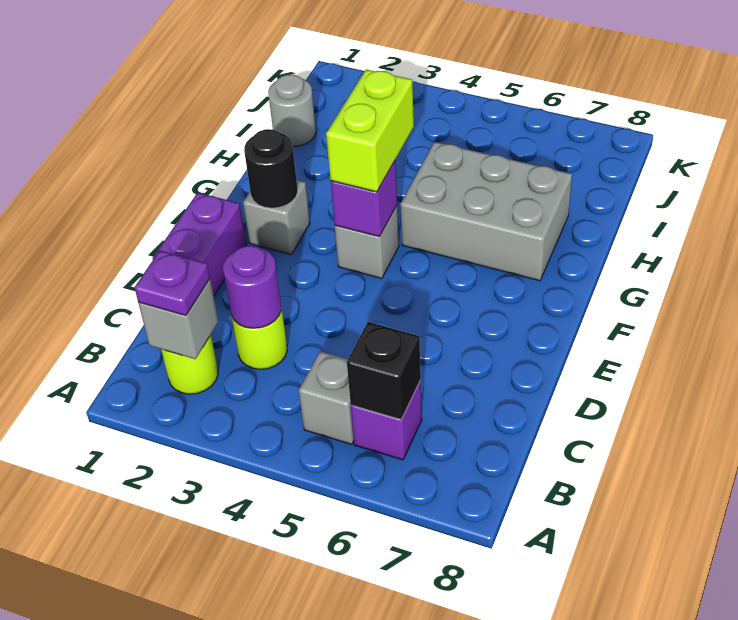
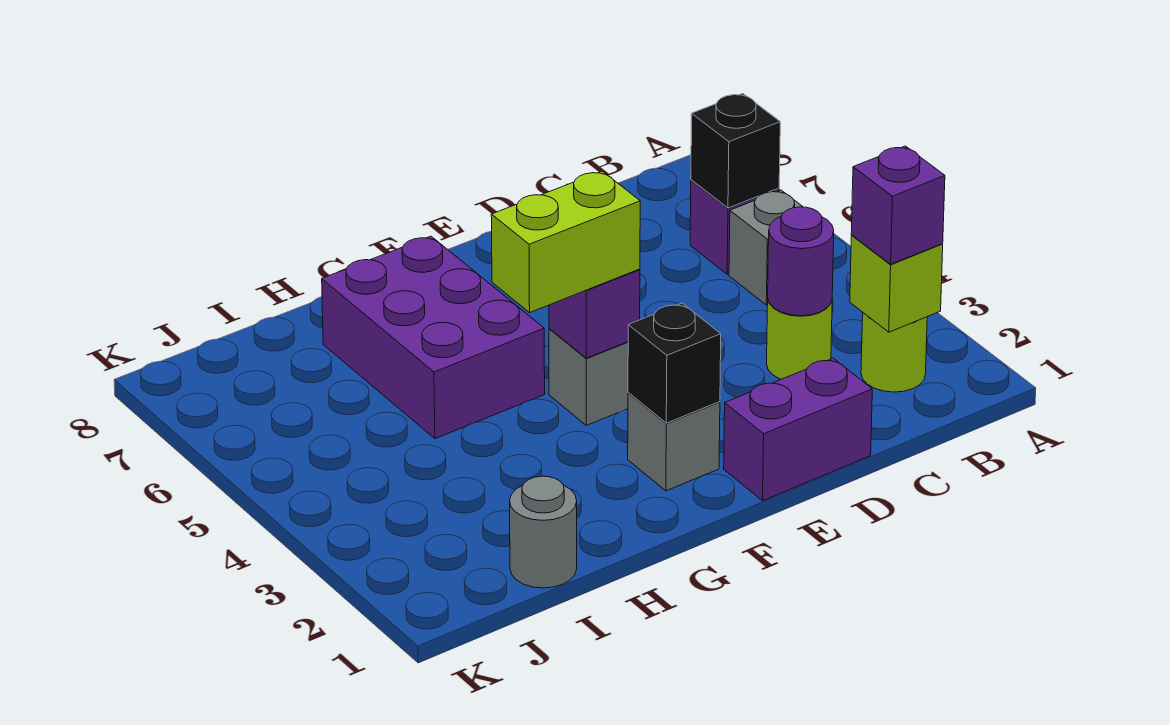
grey brick B2 level 2 -> lime brick B2 level 2
purple plate B2 level 3 -> purple brick B2 level 3
black round brick F2 level 2 -> black brick F2 level 2
grey brick G5:H7 level 1 -> purple brick G5:H7 level 1

